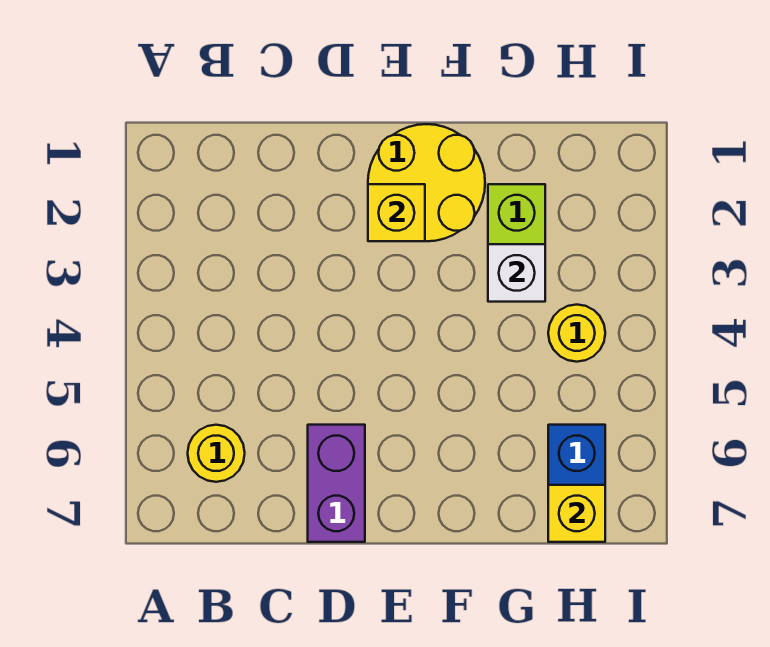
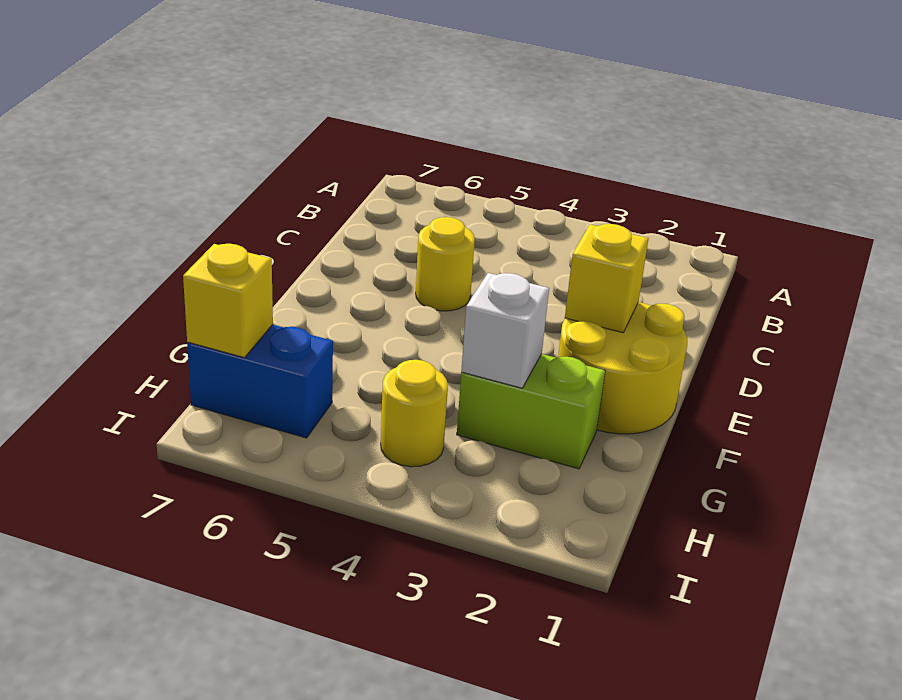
yellow round brick B6 level 1 -> yellow round brick D5 level 1
purple brick D6:D7 level 1 -> none

